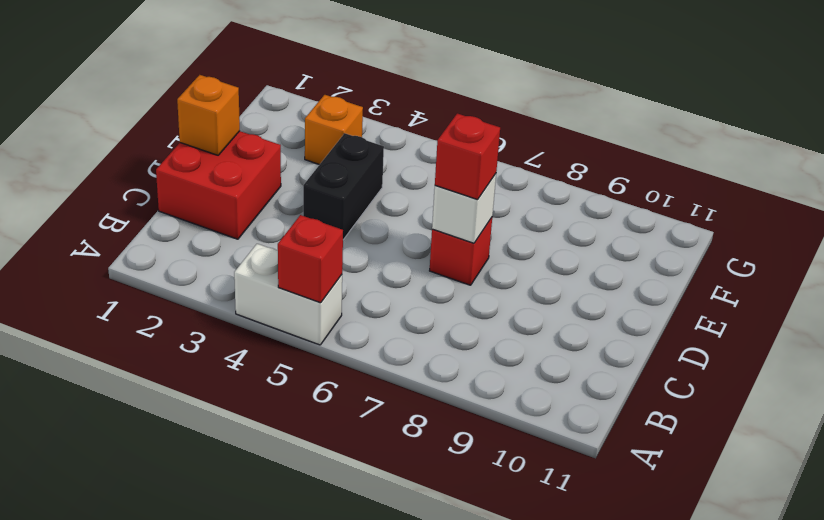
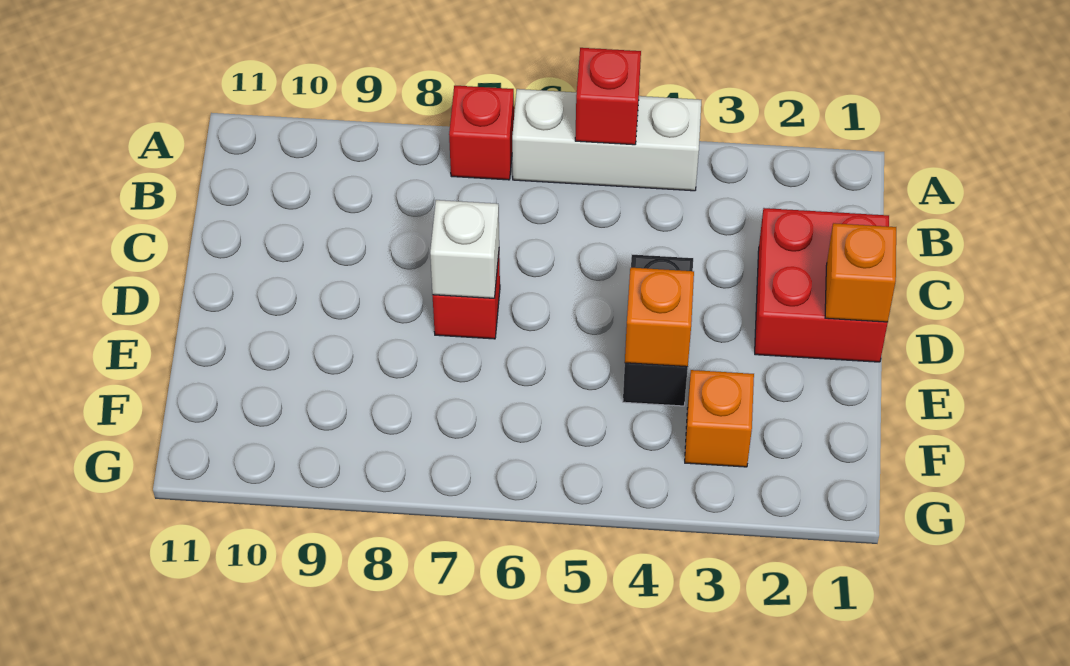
white brick A4:A5 level 1 -> white brick A4:A6 level 1
red brick D7 level 3 -> red brick A7 level 1
none -> orange brick E4 level 2

